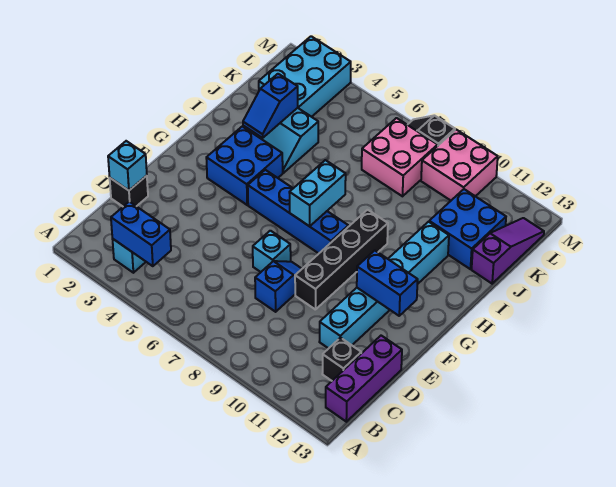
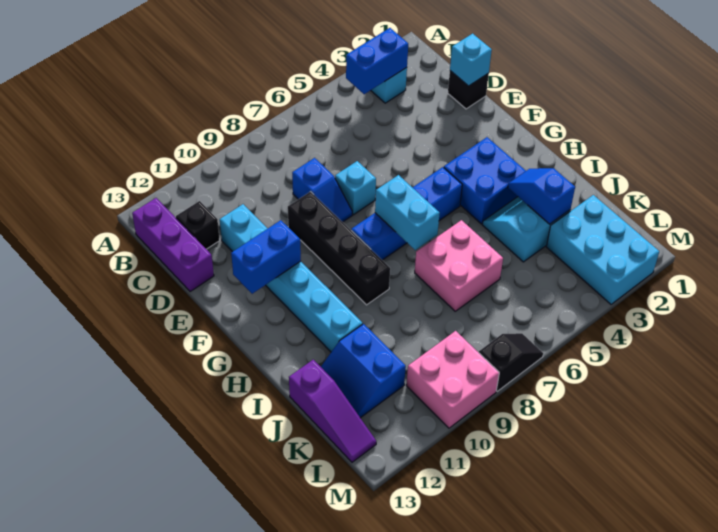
blue brick J11:K12 level 1 -> blue slope J11:K12 level 1 top 11
pink brick K7:L8 level 1 -> pink brick I6:J7 level 1

